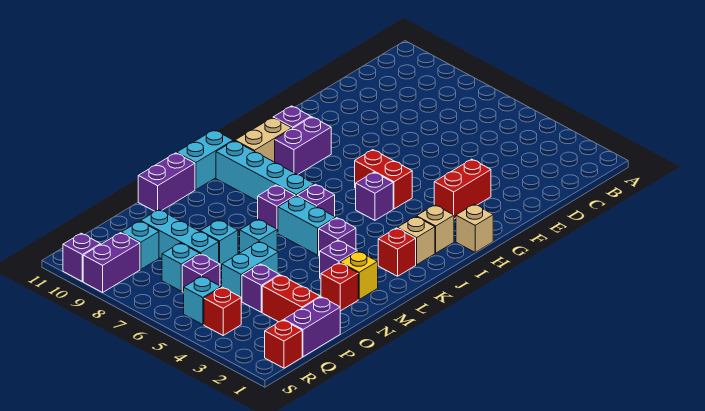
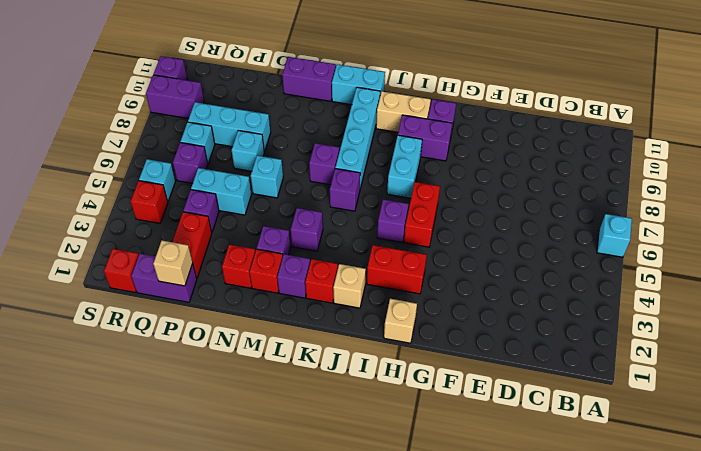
red brick F3:G3 level 1 -> red brick H3:I3 level 1
tan brick I2 level 1 -> tan brick P1 level 2
none -> purple brick L2 level 1
cyan brick L5:L6 level 1 -> cyan brick I7:I8 level 1
yellow brick M2 level 1 -> red brick M2 level 1
cyan brick P7:P9 level 1 -> cyan brick O8:Q8 level 1
cyan brick Q9 level 1 -> cyan brick A6 level 1

